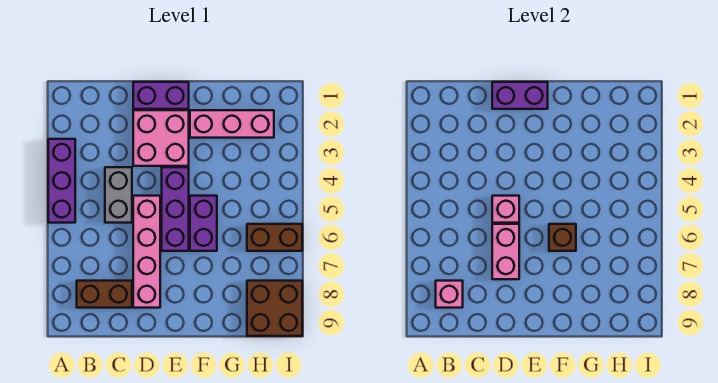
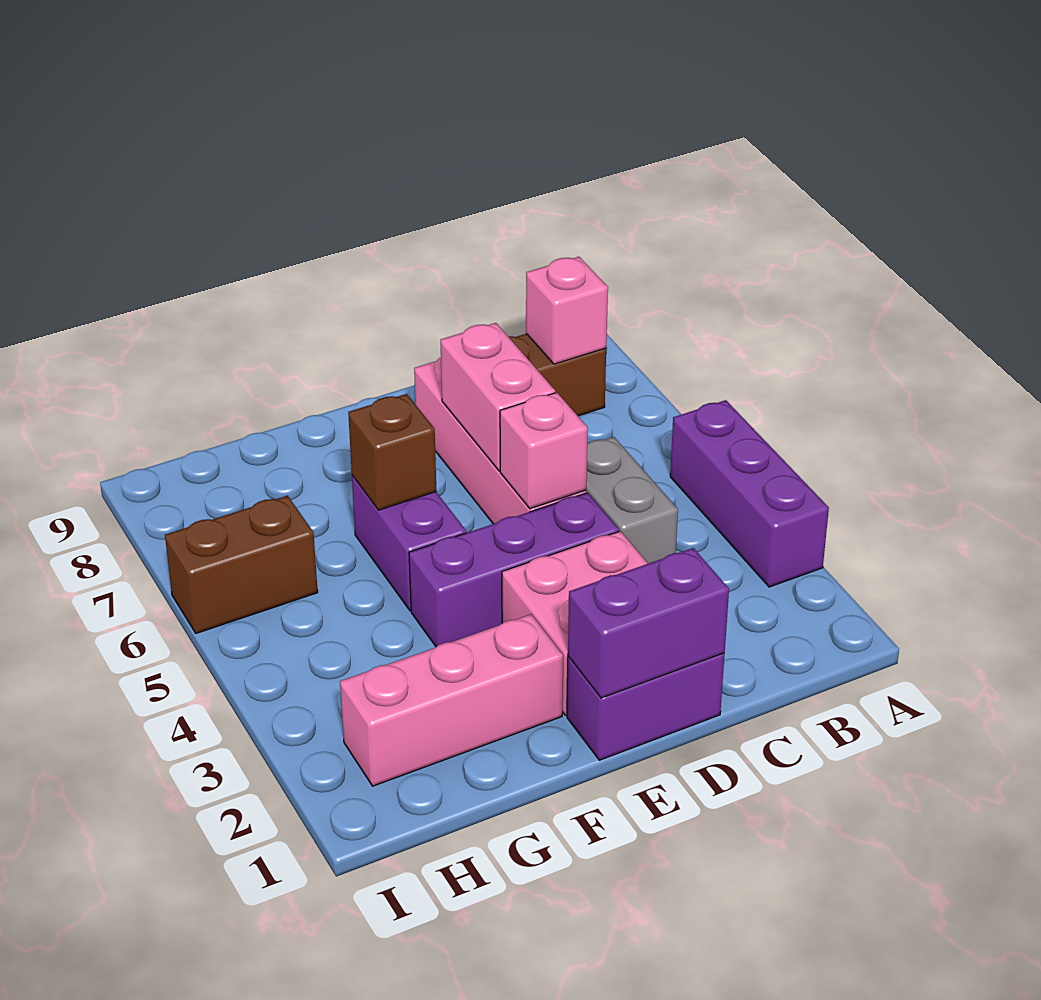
purple brick E4:E6 level 1 -> purple brick D4:F4 level 1
brown brick H8:I9 level 1 -> none

